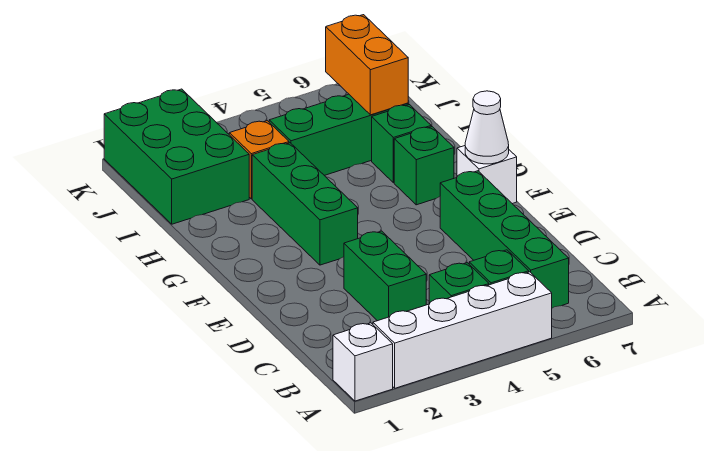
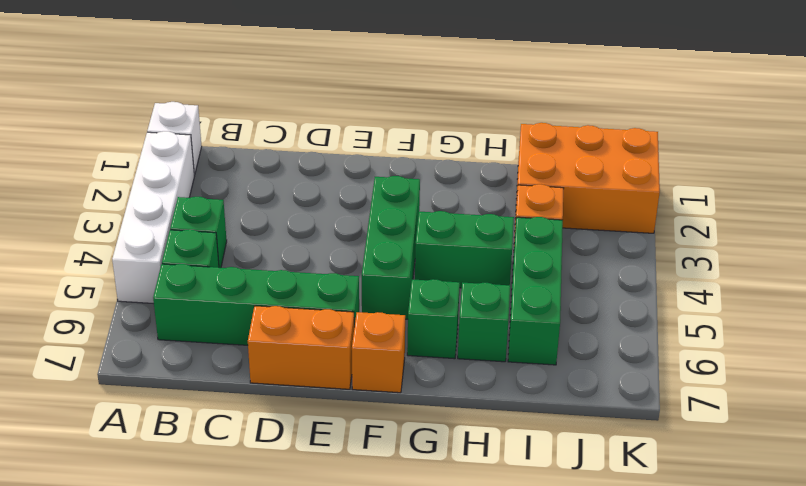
green brick C3:D3 level 1 -> green brick G4:H4 level 1
green brick F3:H3 level 1 -> green brick F3:F5 level 1
white brick F7 level 1 -> orange brick F7 level 1
white cone F7 level 2 -> none
green brick I1:K2 level 1 -> orange brick I1:K2 level 1
orange brick I6:J6 level 2 -> orange brick D7:E7 level 1

